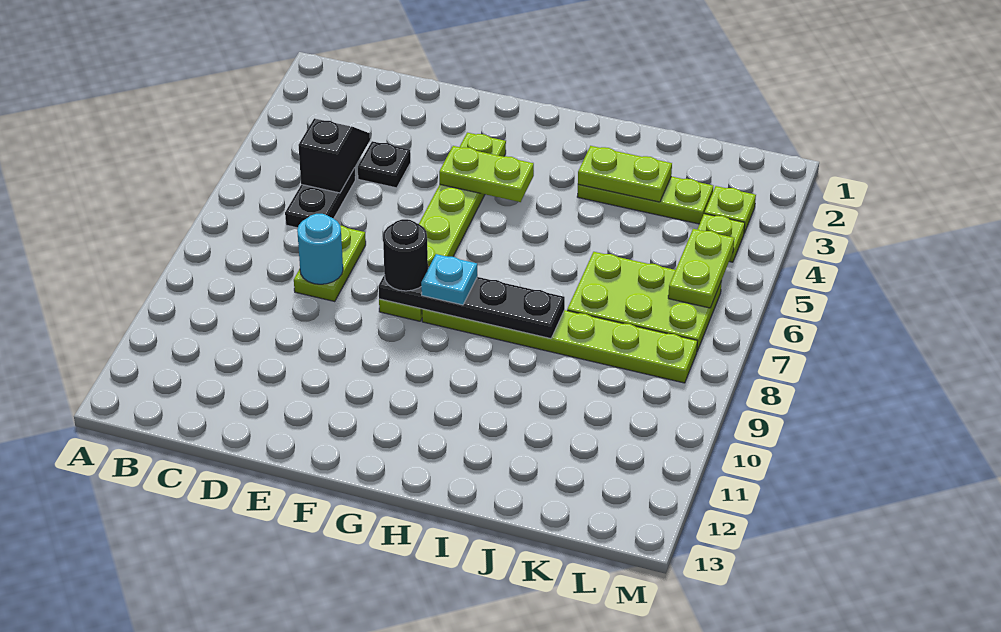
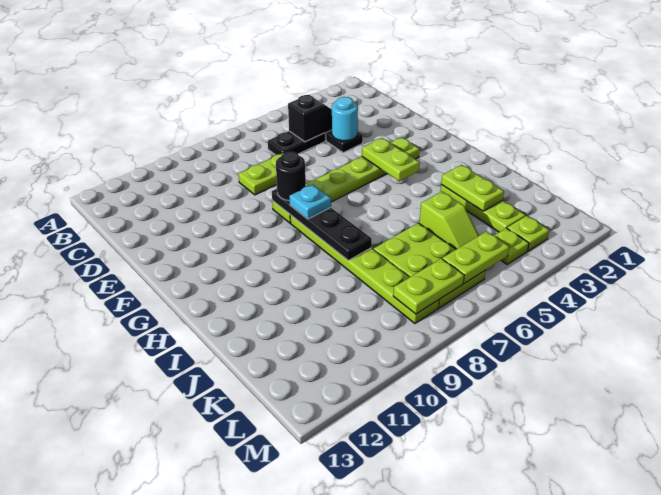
cyan round brick D8 level 2 -> cyan round brick D4 level 2
none -> lime slope J5:K5 level 1 top J
none -> lime plate L7:L8 level 2

